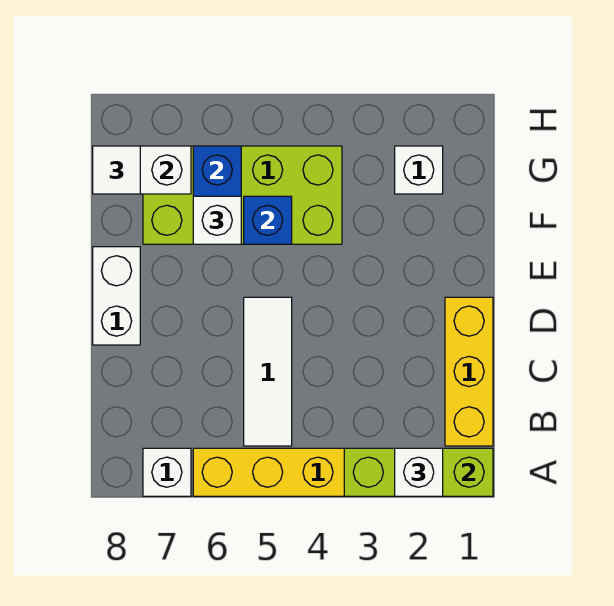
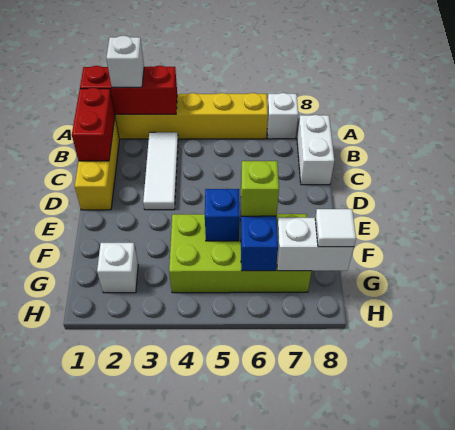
lime brick A1:A3 level 2 -> red brick A1:A3 level 2
none -> red brick B1:C1 level 2
white tile B5:D5 level 1 -> white tile B3:D3 level 1
white brick D8:E8 level 1 -> white brick B8:C8 level 1
white brick F6 level 3 -> lime brick F6 level 3

